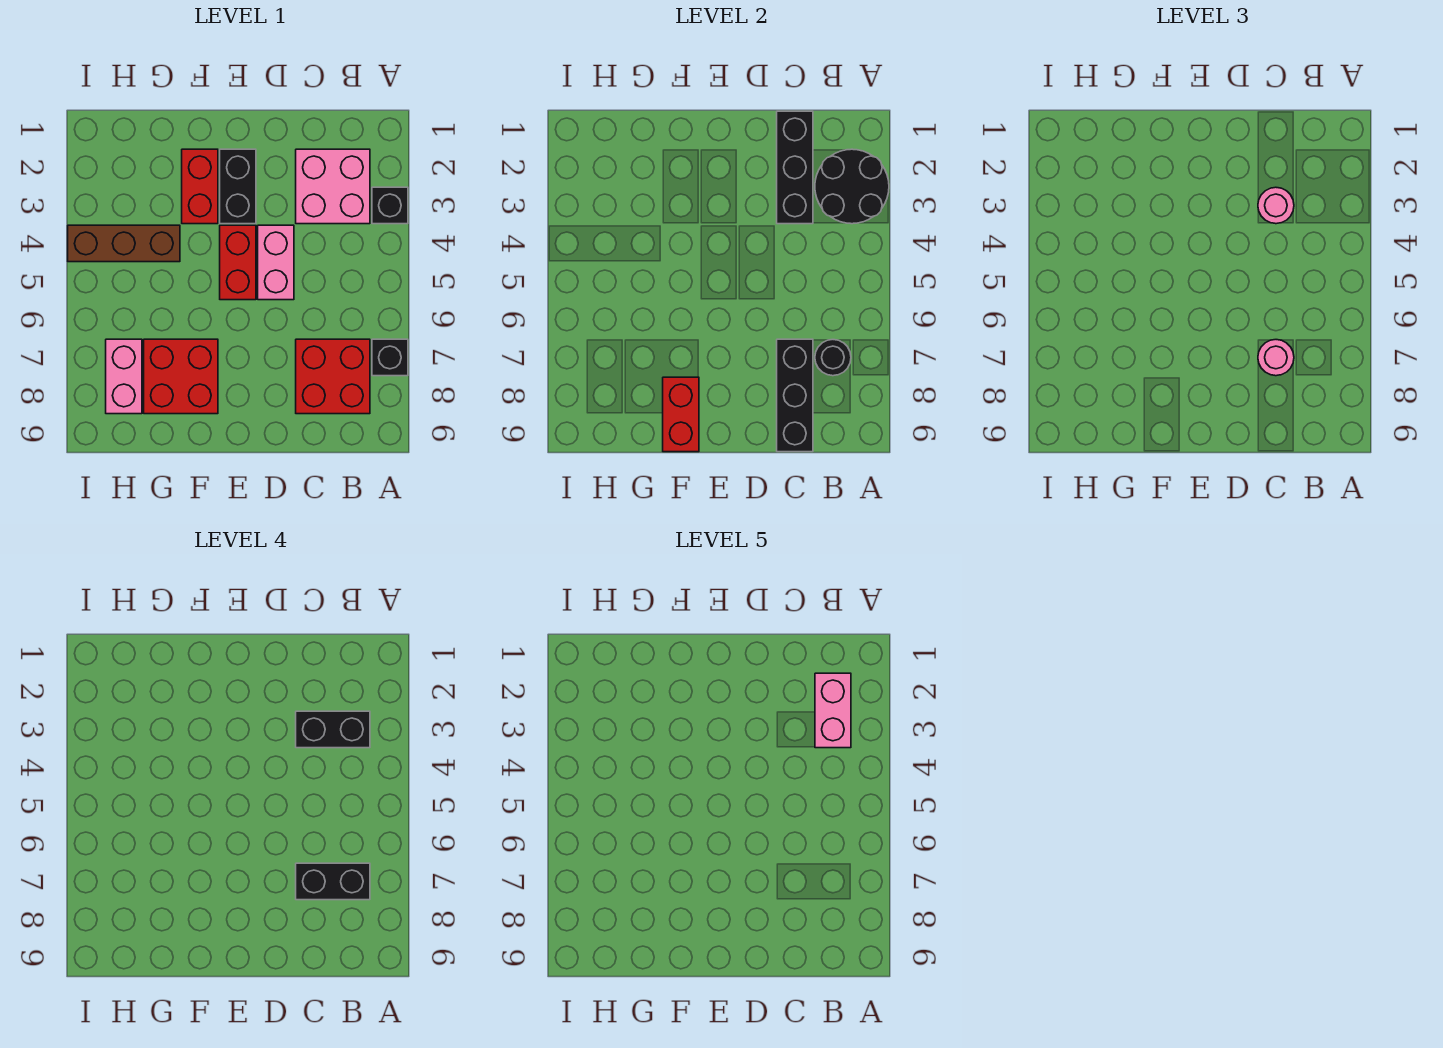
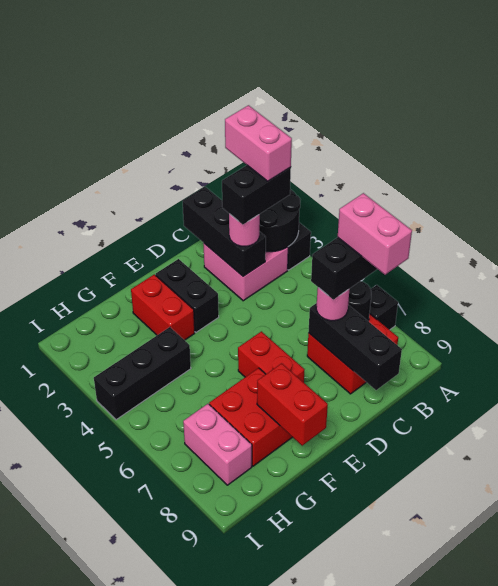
pink brick D4:D5 level 1 -> pink brick B7:B8 level 5
red brick E4:E5 level 1 -> red brick E6:E7 level 1
brown brick G4:I4 level 1 -> black brick G4:I4 level 1

